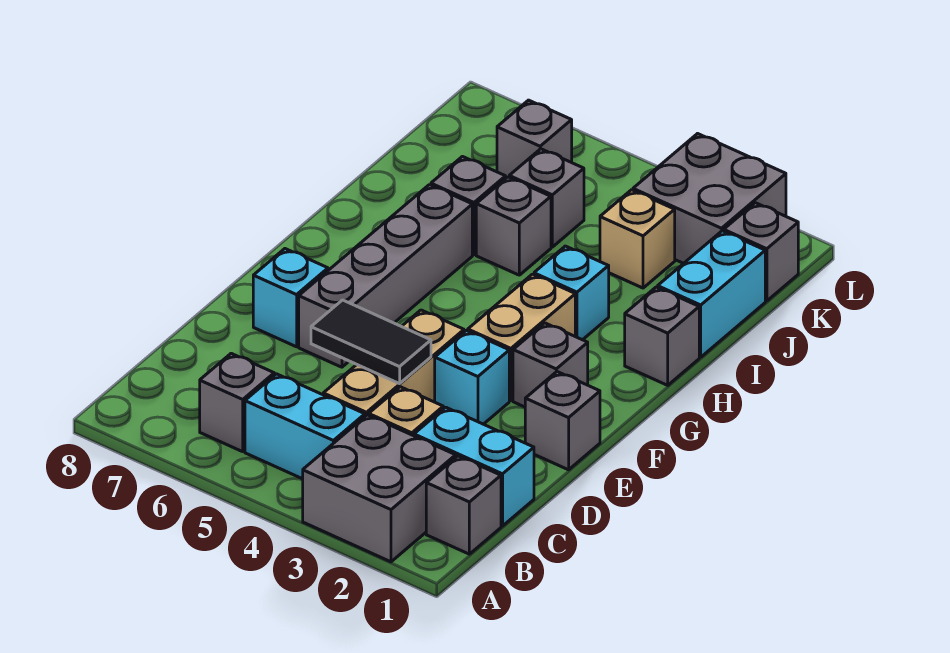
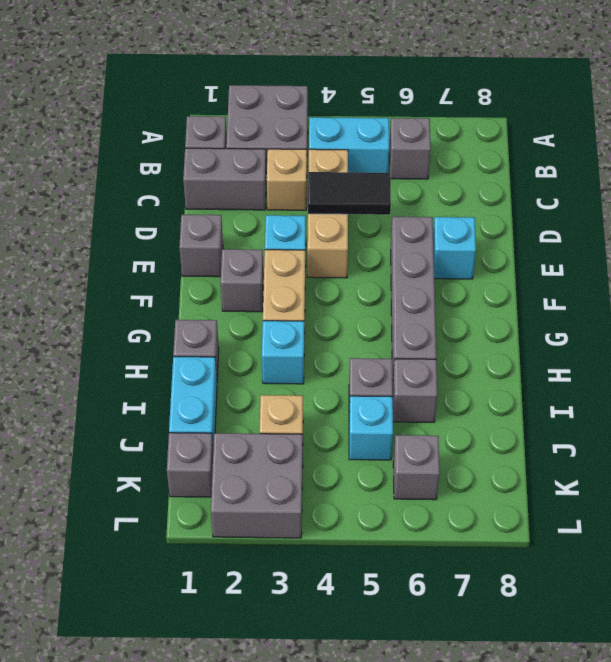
cyan brick C1:C2 level 1 -> grey brick C1:C2 level 1
grey brick J5 level 1 -> cyan brick J5 level 1

